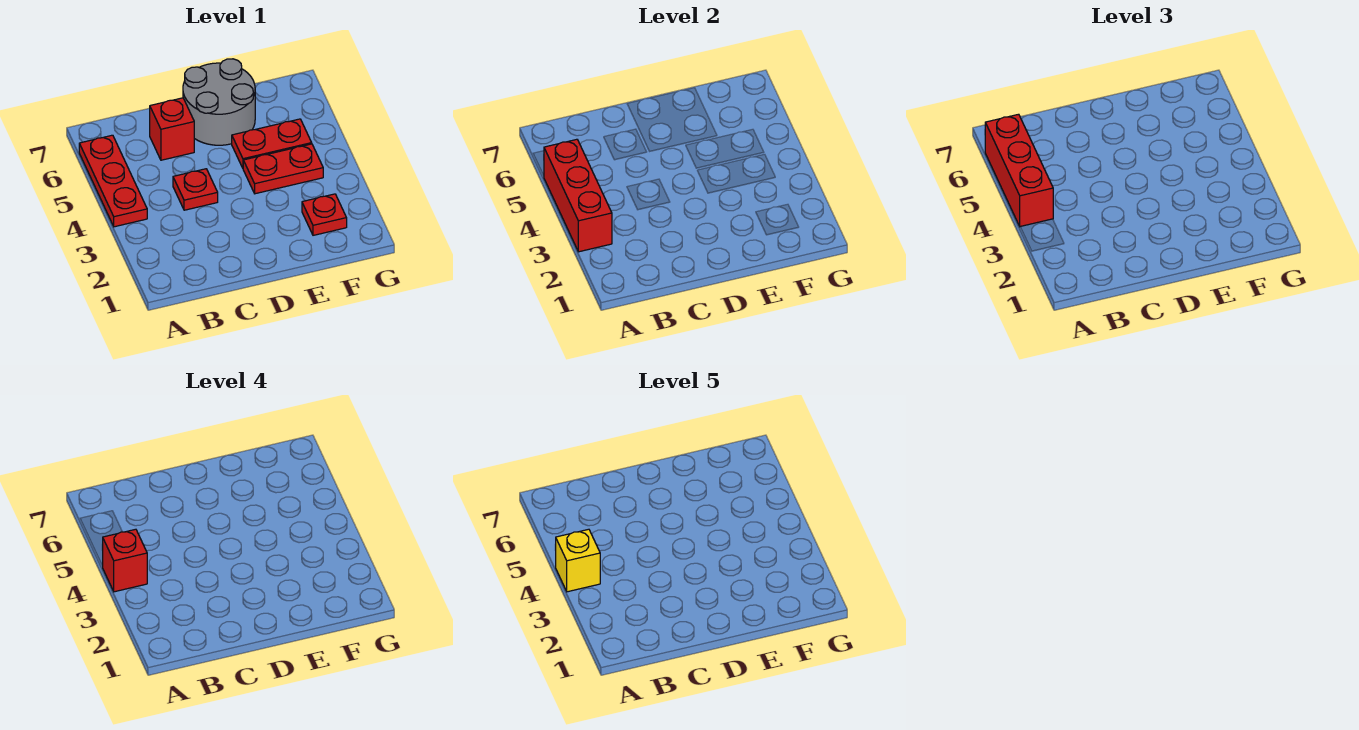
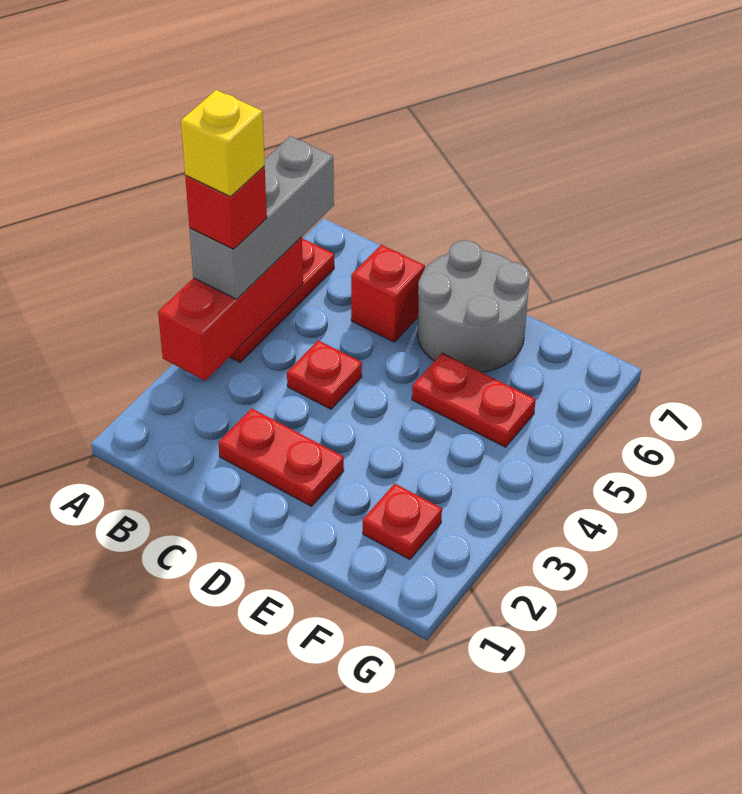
red brick A4:A6 level 3 -> grey brick A4:A6 level 3
red plate E4:F4 level 1 -> red plate C2:D2 level 1

